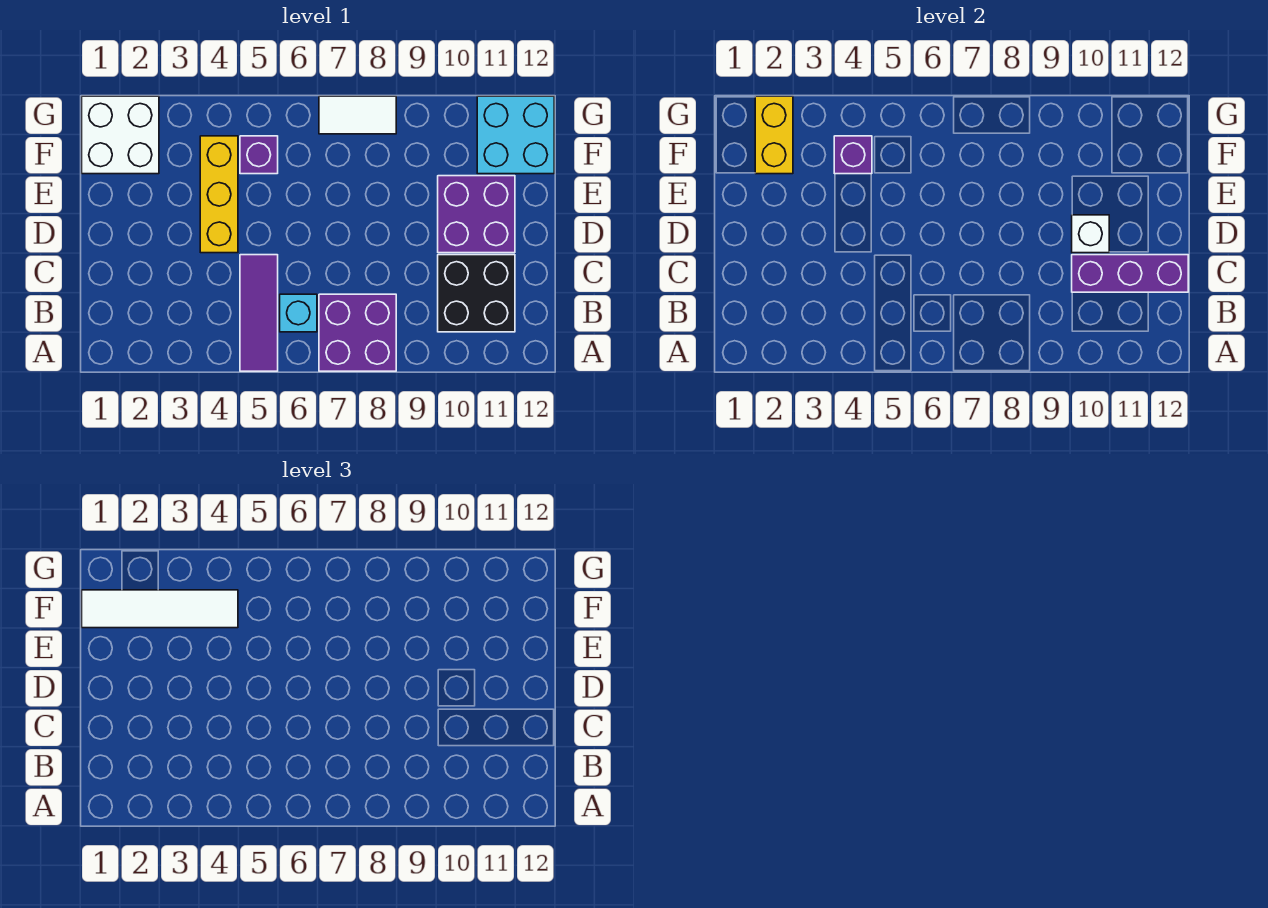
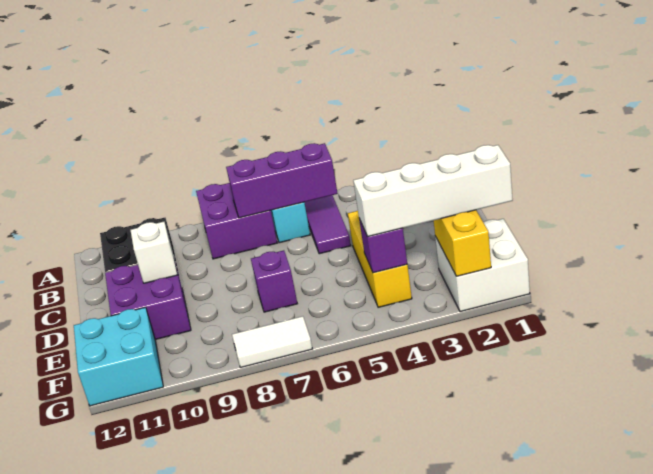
purple brick C10:C12 level 2 -> purple brick B5:B7 level 2
white tile F1:F4 level 3 -> white brick F1:F4 level 3
purple brick F5 level 1 -> purple brick E7 level 1

